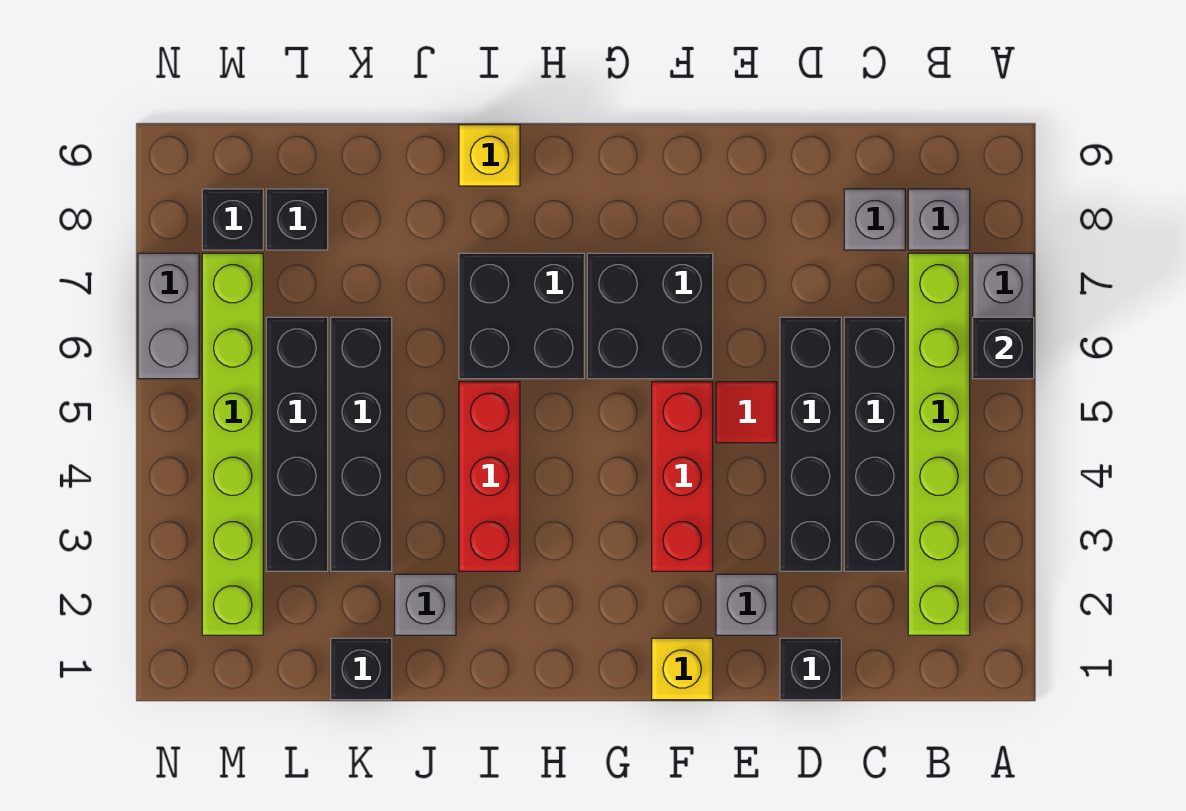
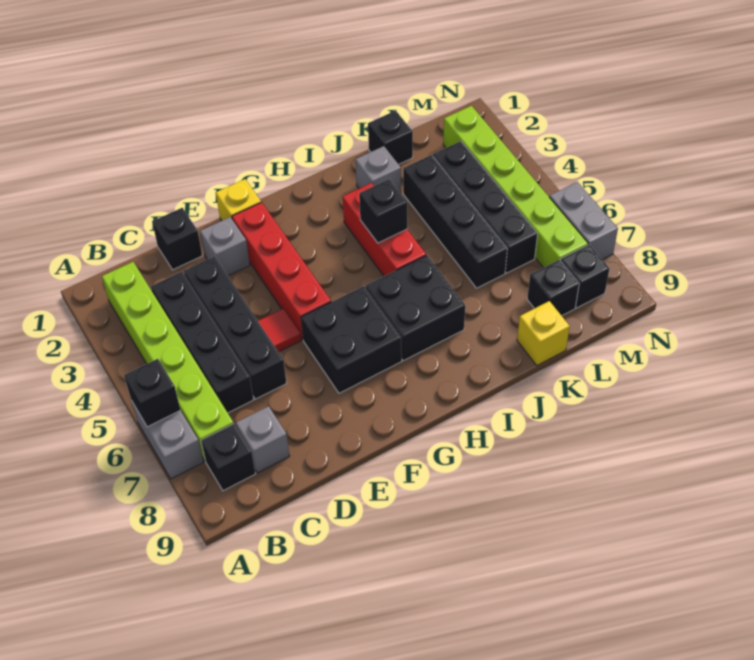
grey brick B8 level 1 -> black brick B8 level 1
red brick F3:F5 level 1 -> red brick F2:F5 level 1
none -> black brick I4 level 2
yellow brick I9 level 1 -> yellow brick K9 level 1

